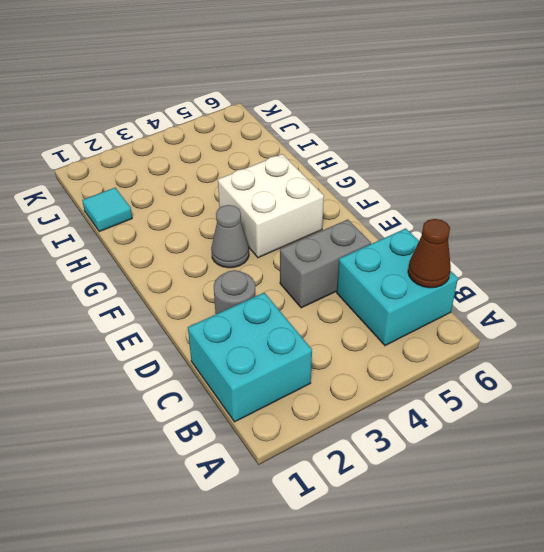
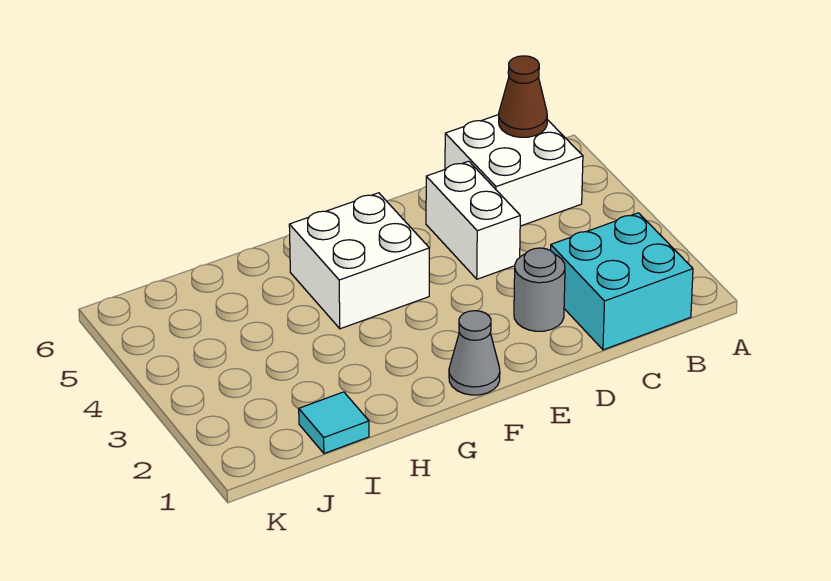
cyan brick B5:C6 level 1 -> white brick B5:C6 level 1
grey brick D4:D5 level 1 -> white brick D4:D5 level 1
grey cone F3 level 1 -> grey cone F1 level 1

